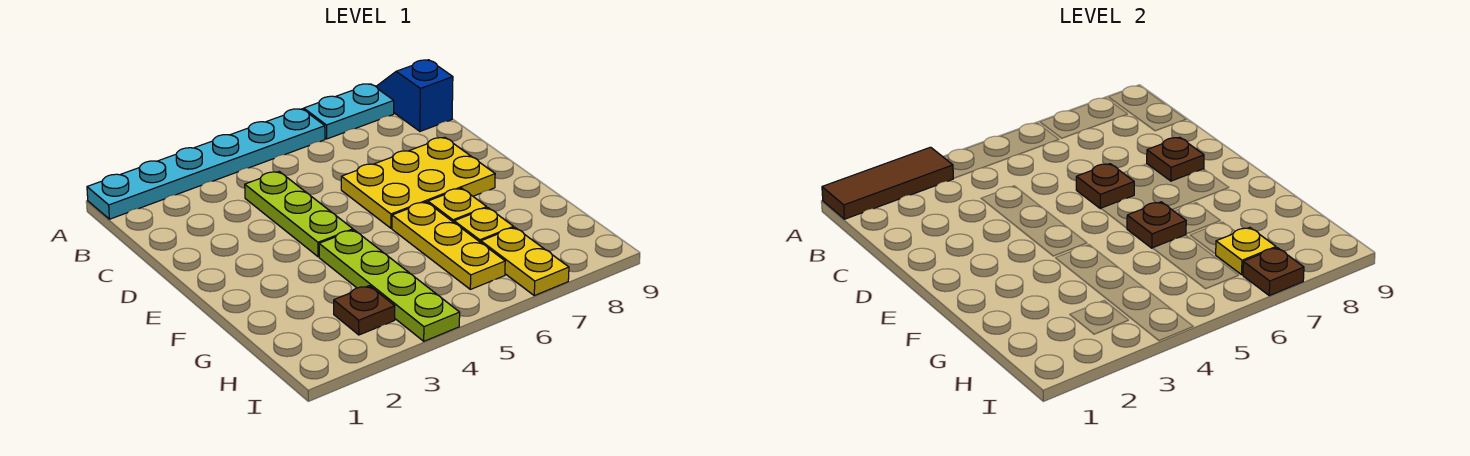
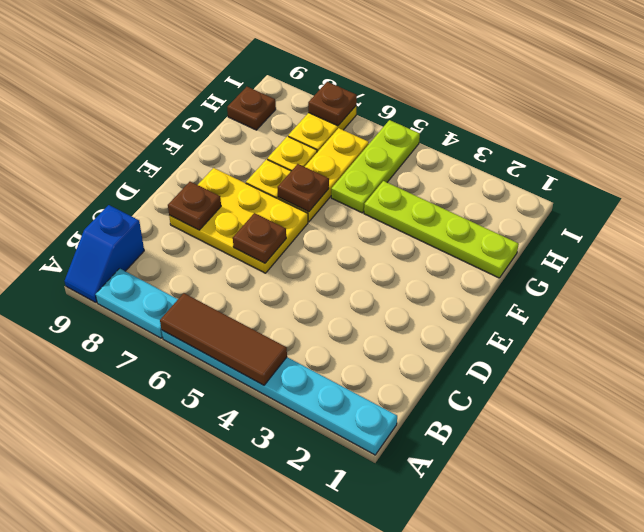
brown tile A1:A3 level 2 -> brown tile A4:A6 level 2
lime plate C4:E4 level 1 -> lime plate G5:I5 level 1
lime plate F4:I4 level 1 -> lime plate G1:G4 level 1
brown plate H3 level 1 -> brown plate H9 level 1
yellow plate H7 level 2 -> none

